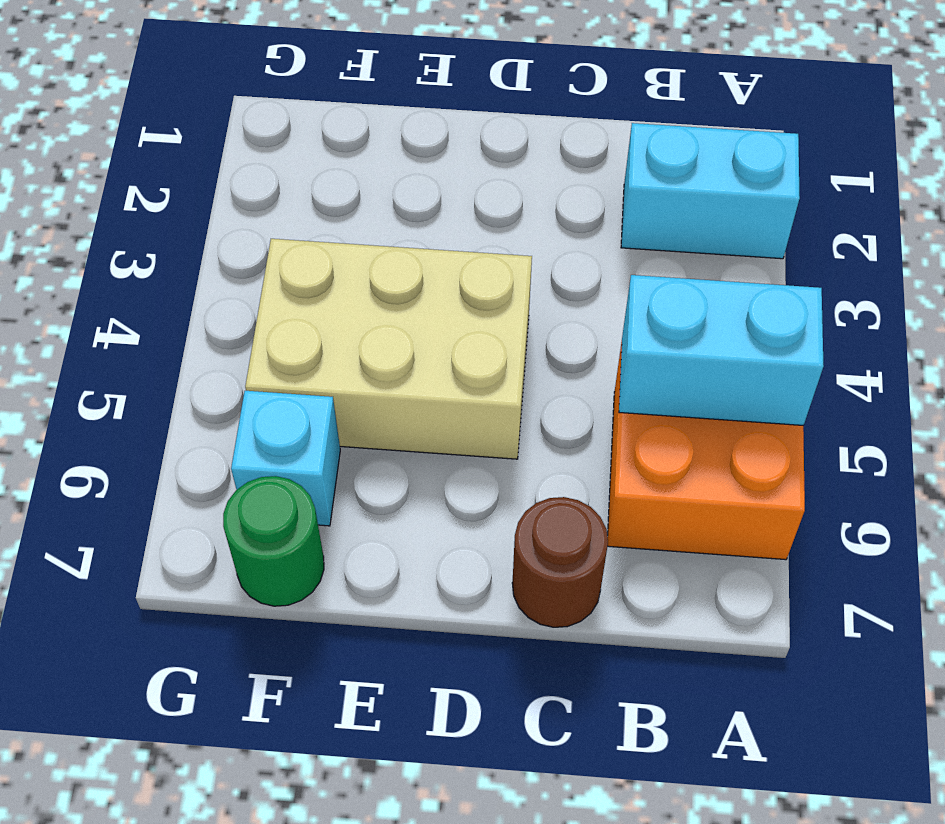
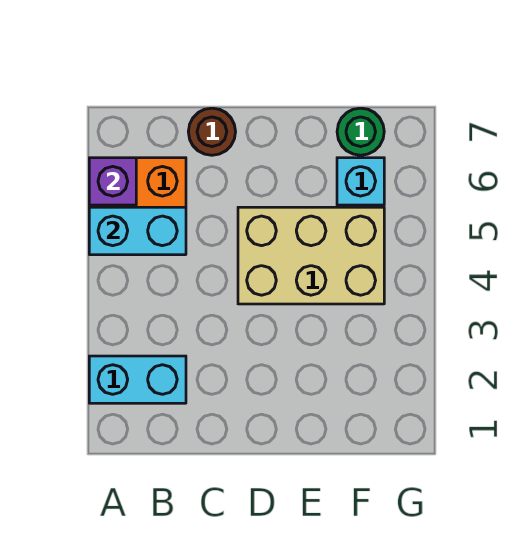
none -> purple brick A6 level 2

